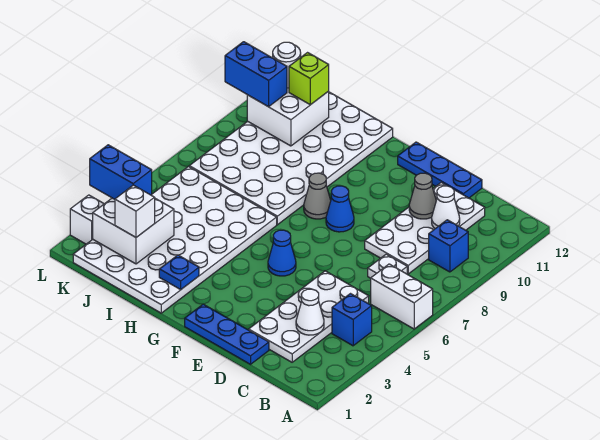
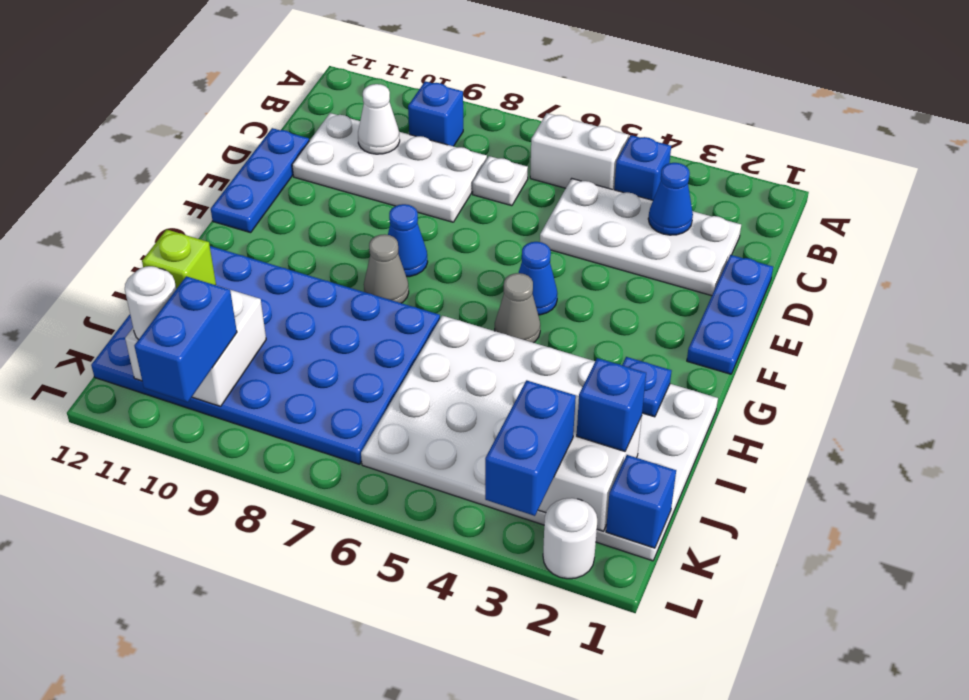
white brick A6:B6 level 1 -> white brick B5:B6 level 1
white cone C3 level 2 -> blue cone C3 level 2
grey cone D10 level 2 -> grey cone G5 level 1
white plate H7:K12 level 1 -> blue plate H7:K12 level 1
white brick J2 level 3 -> blue brick J2 level 3
none -> blue brick K1 level 2
white brick L2 level 1 -> white round brick L2 level 1

